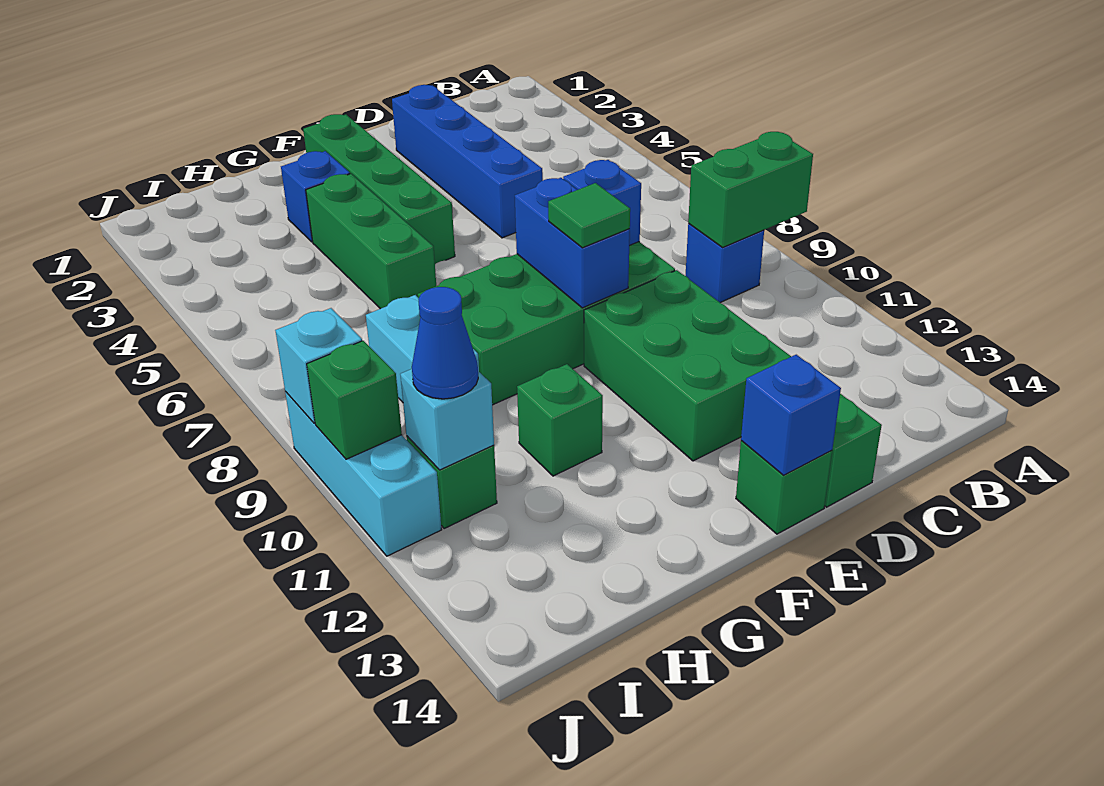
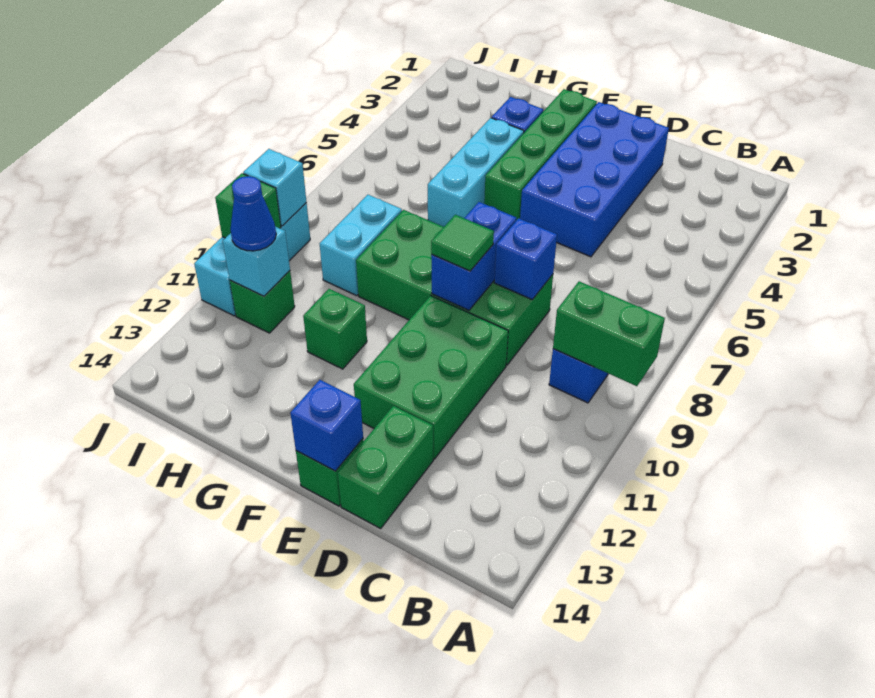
blue brick D2:D5 level 1 -> blue brick D2:E5 level 1
green brick G4:G6 level 1 -> cyan brick G4:G6 level 1

